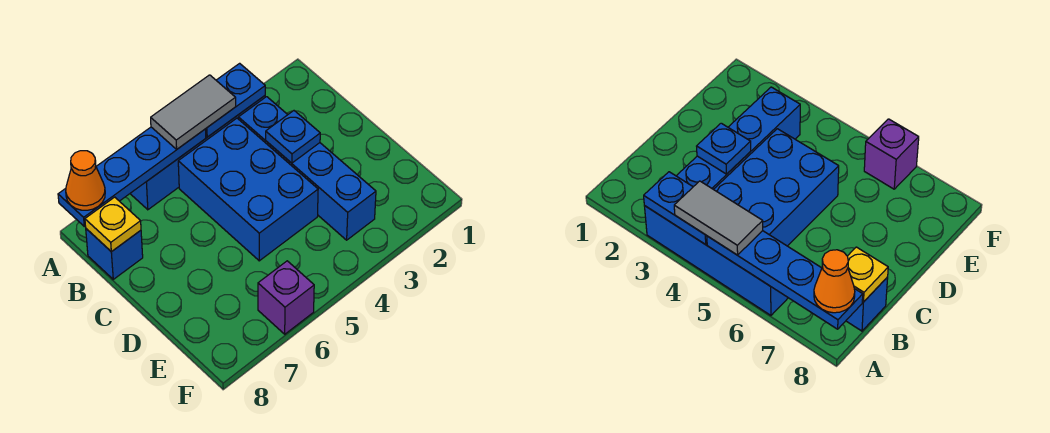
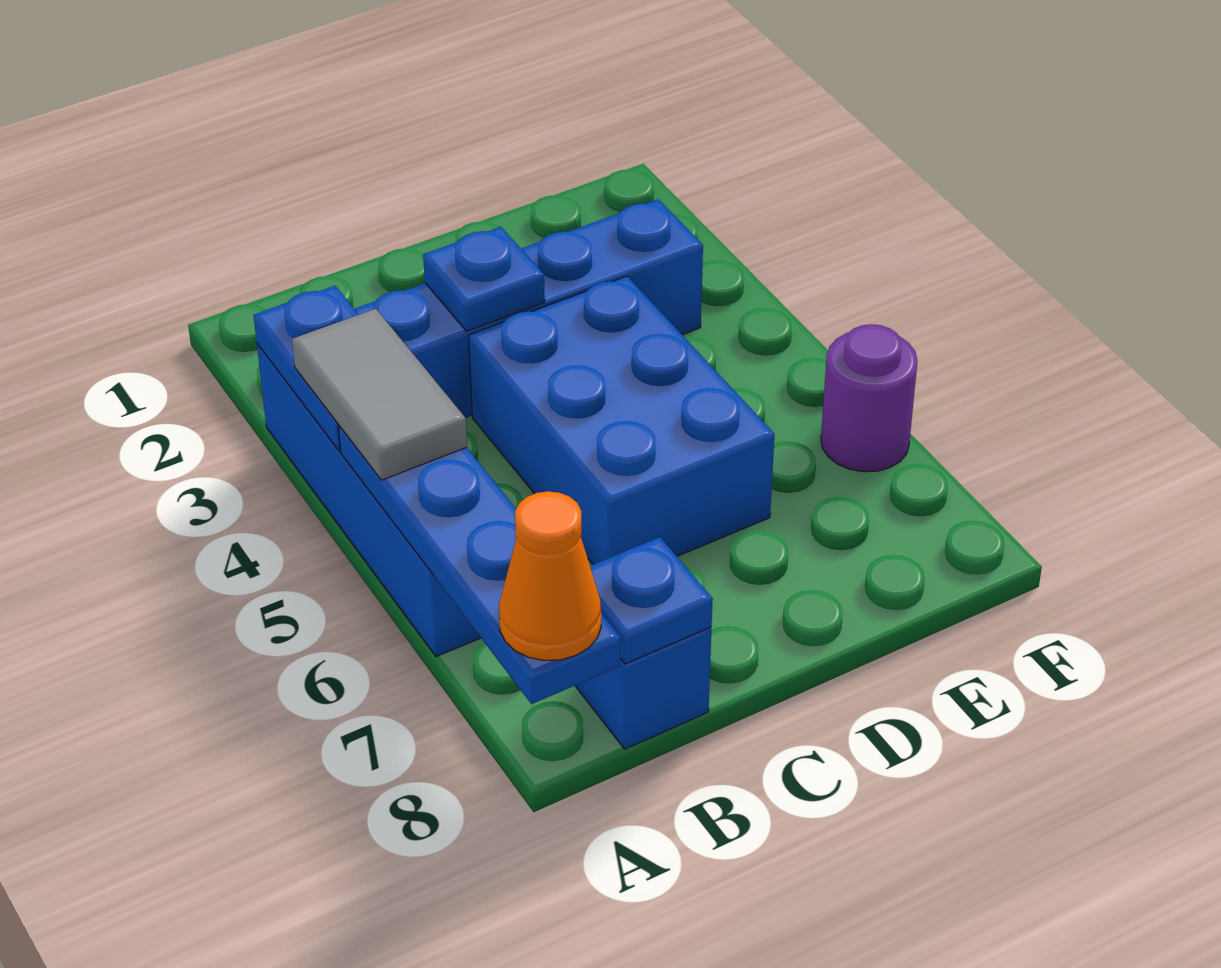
blue brick B4:D5 level 1 -> blue brick C4:D6 level 1
yellow plate B8 level 2 -> blue plate B8 level 2
purple brick F6 level 1 -> purple round brick F6 level 1

